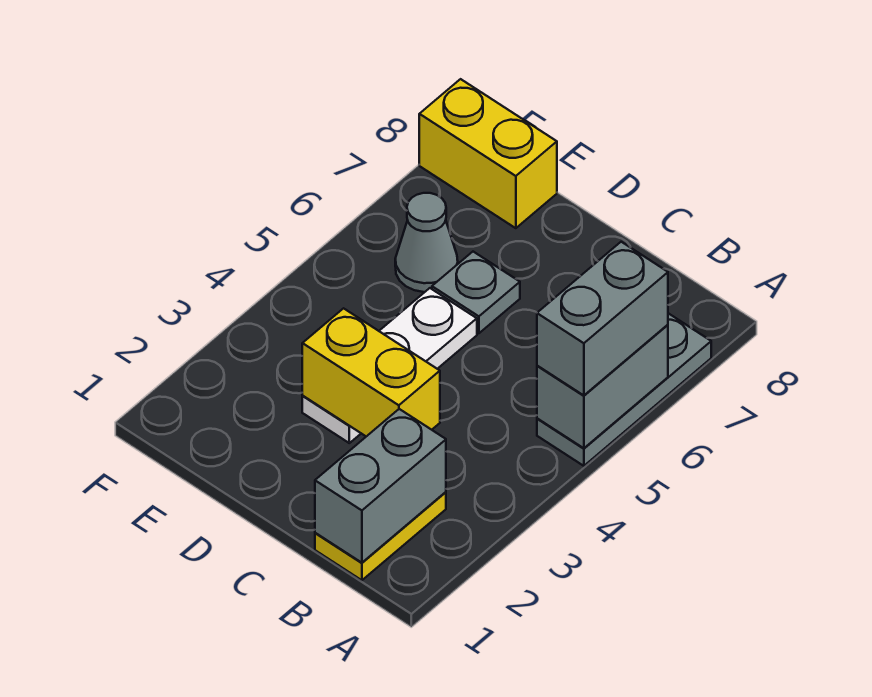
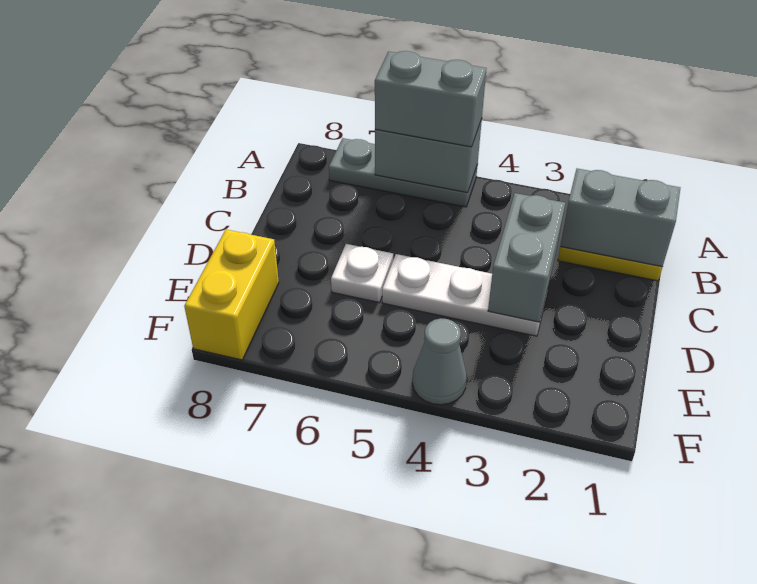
yellow brick C3:D3 level 2 -> grey brick C3:D3 level 2
grey plate D6 level 1 -> white plate D6 level 1
grey cone E6 level 1 -> grey cone F4 level 1

